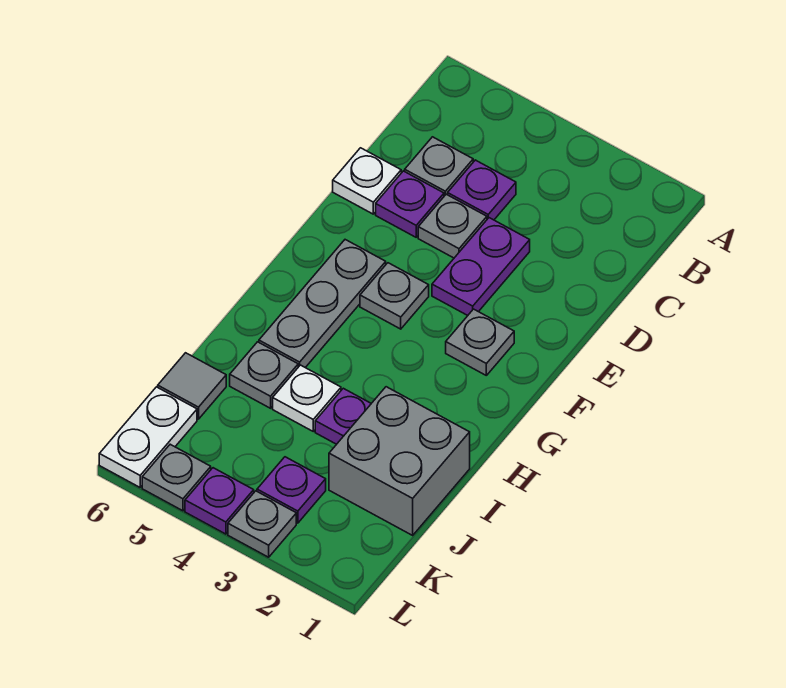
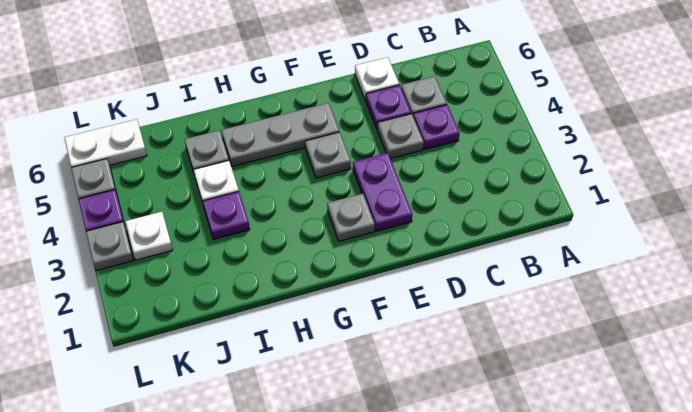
purple plate D3:E3 level 1 -> purple plate E2:E3 level 1
grey brick I1:J2 level 1 -> none
grey tile J6 level 1 -> none
purple plate K3 level 1 -> white plate K3 level 1

